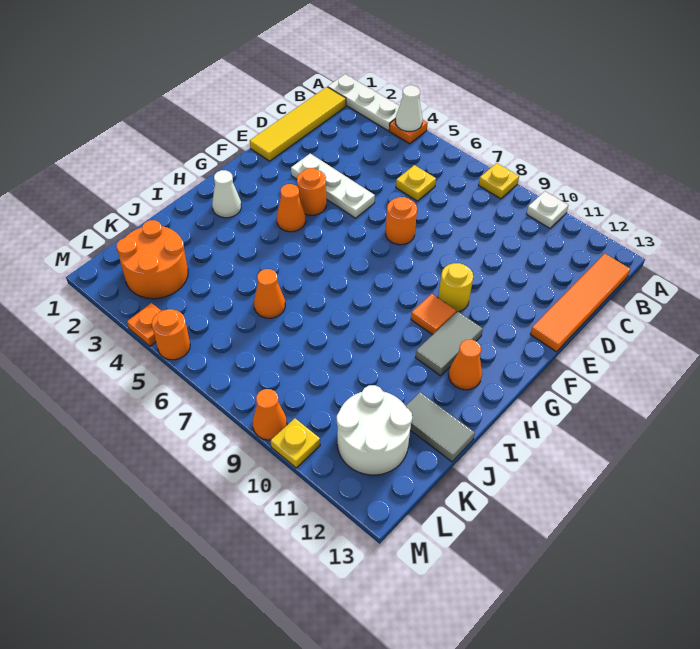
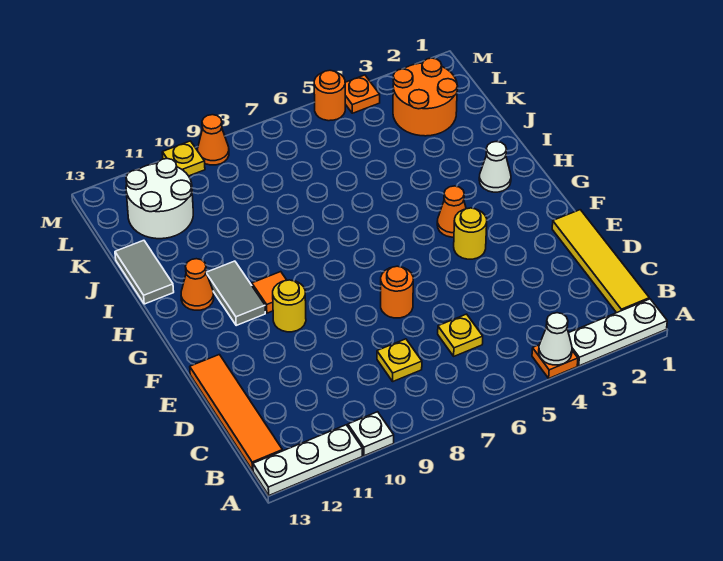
yellow plate A8 level 1 -> yellow plate C8 level 1
white plate E3:E5 level 1 -> white plate A11:A13 level 1
orange round brick F4 level 1 -> yellow round brick F4 level 1
orange cone J6 level 1 -> none
grey tile J12:J13 level 1 -> grey tile I13:J13 level 1

